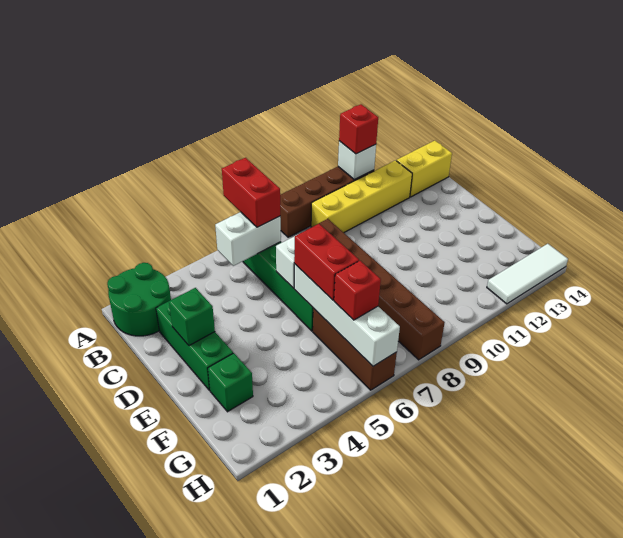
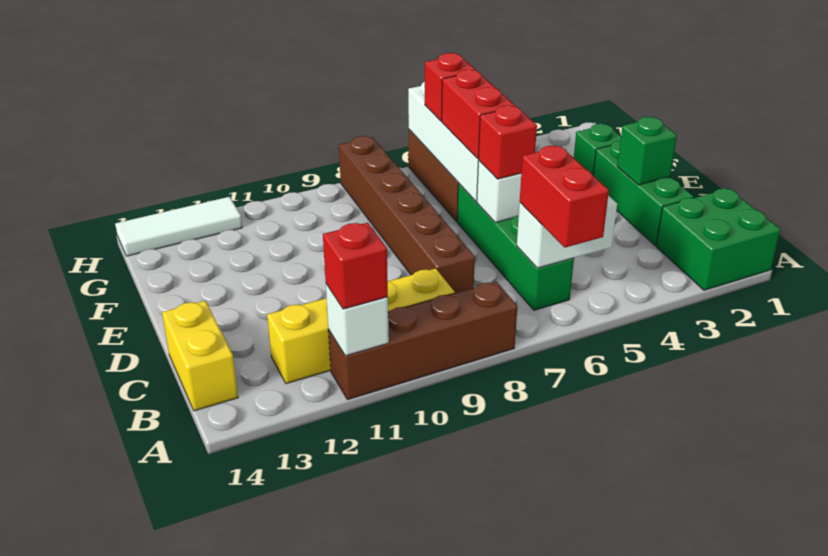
green round brick A1:B2 level 1 -> green brick A1:B2 level 1
yellow brick B13:B14 level 1 -> yellow brick B14:C14 level 1
none -> red brick D6 level 3

